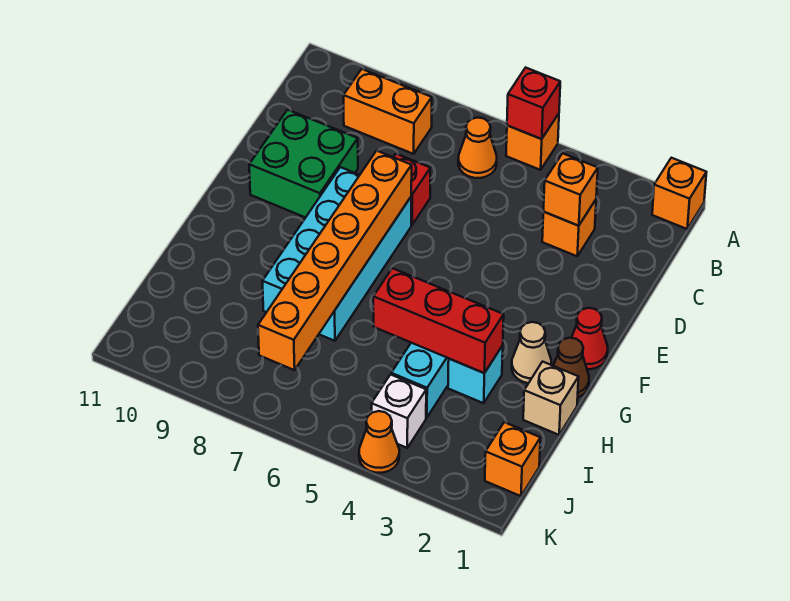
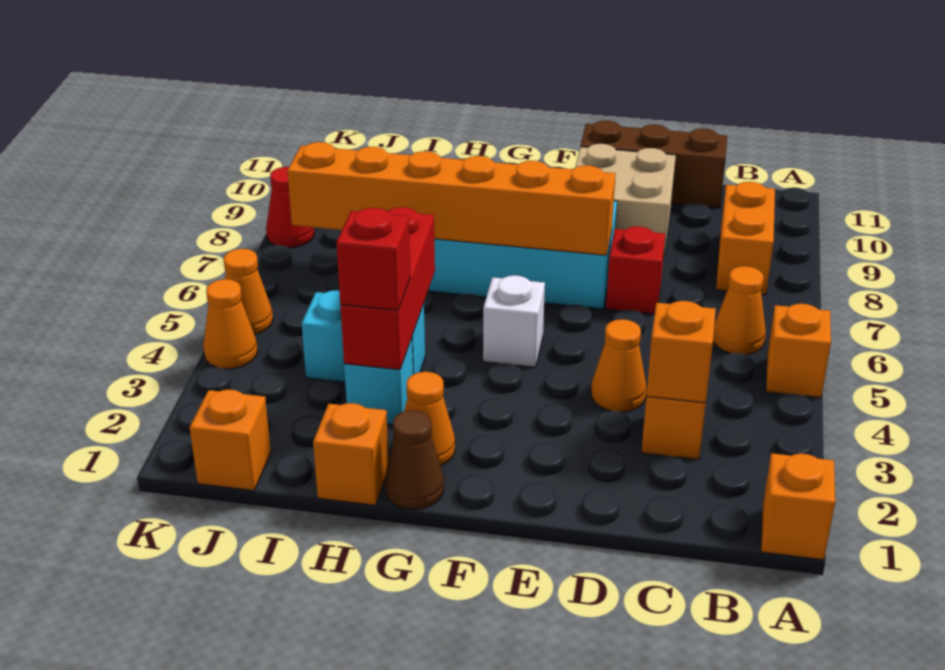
red brick A5 level 2 -> red brick H3 level 3
none -> brown brick C11:E11 level 1
none -> orange cone D4 level 1
green brick D9:E10 level 1 -> tan brick D9:E10 level 1
red cone F1 level 1 -> red cone K8 level 1
tan cone G2 level 1 -> orange cone G2 level 1
tan brick H1 level 1 -> orange brick H1 level 1
white brick J4 level 1 -> white brick F5 level 1
none -> orange cone K5 level 1

